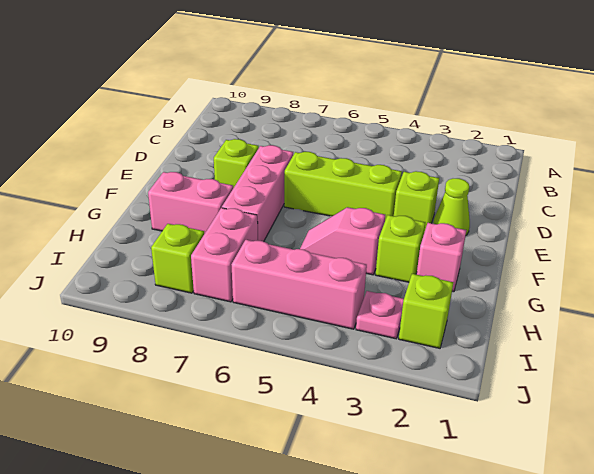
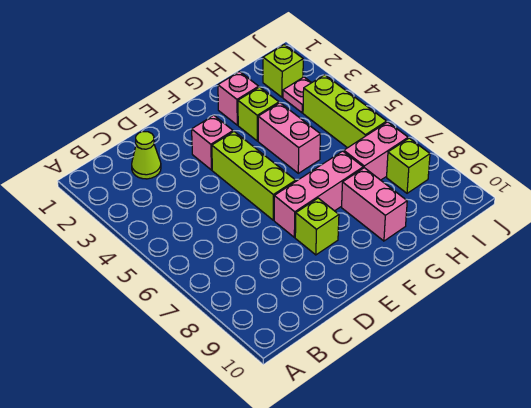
lime cone E2 level 1 -> lime cone C2 level 1
lime brick E3 level 1 -> pink brick E3 level 1
pink slope G4:G5 level 1 top 4 -> pink brick G4:G5 level 1
pink brick I4:I6 level 1 -> lime brick I4:I6 level 1

